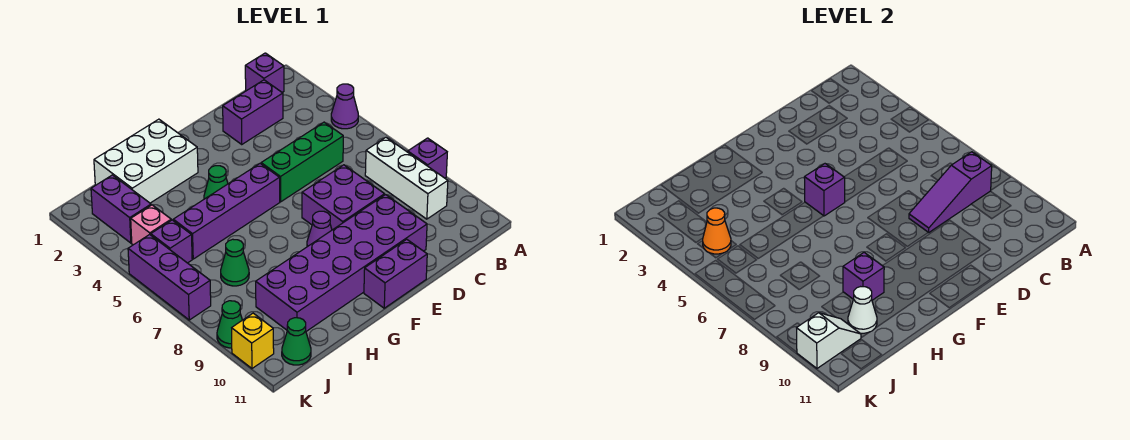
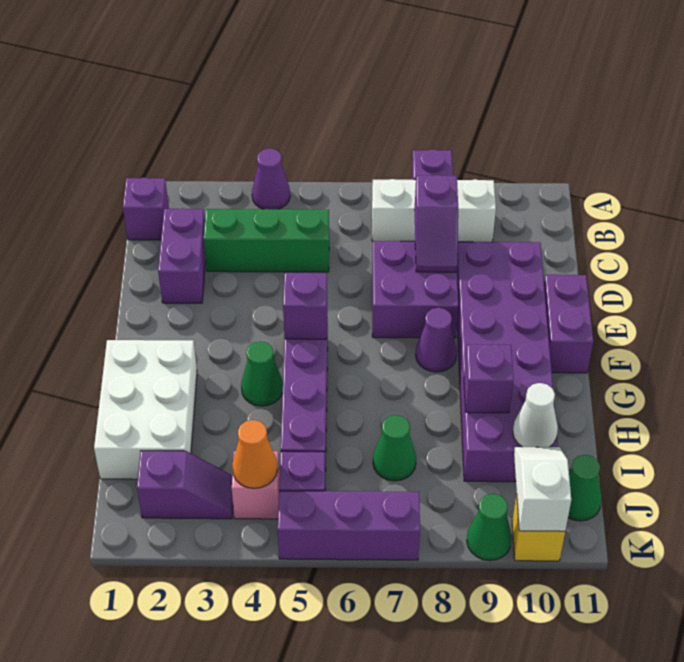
purple slope B8:D8 level 2 top B -> purple slope C8:D8 level 2 top C
green brick C5:E5 level 1 -> green brick C3:C5 level 1
purple brick J2:J3 level 1 -> purple slope J2:J3 level 1 top 2

